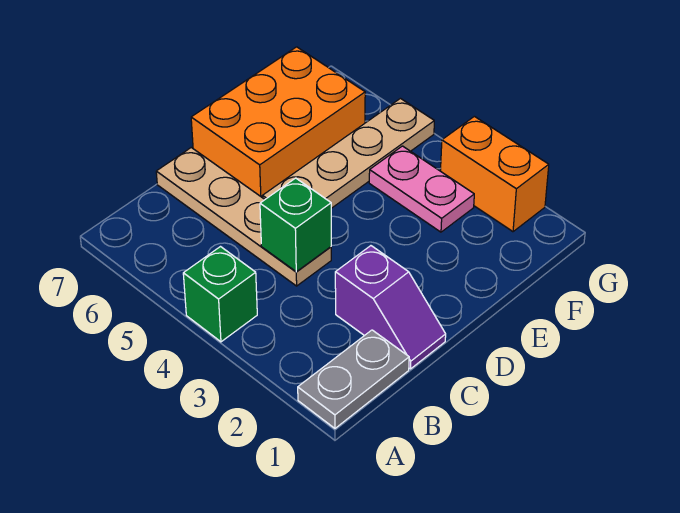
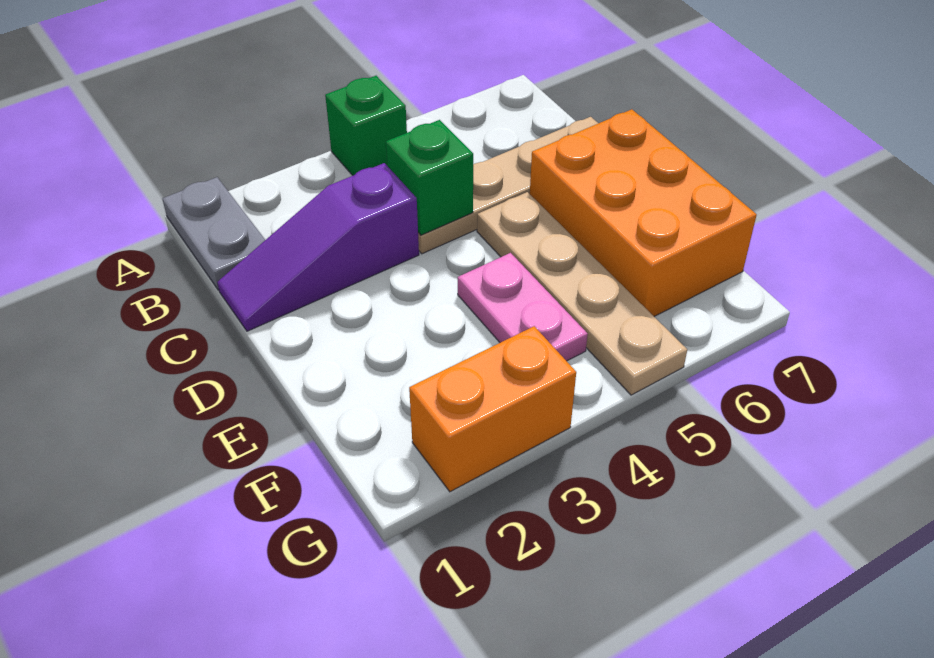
purple slope C1:C2 level 1 top 2 -> purple slope C1:C3 level 1 top 3
pink plate F3:F4 level 1 -> pink plate E4:F4 level 1

